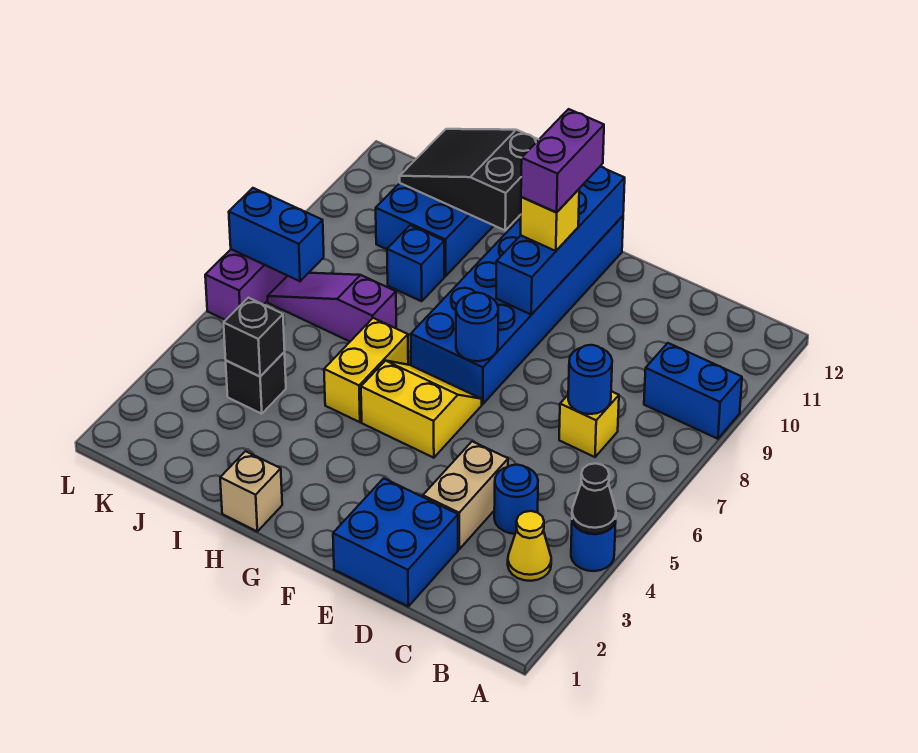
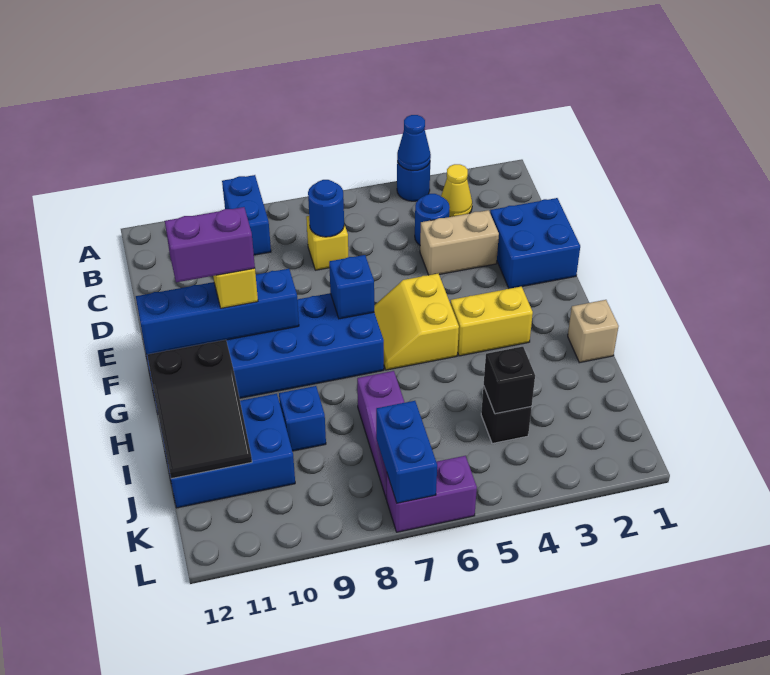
black cone A4 level 2 -> blue cone A4 level 2
blue round brick F7 level 2 -> blue brick F7 level 2
yellow brick H5:H6 level 1 -> yellow brick G3:G4 level 1

